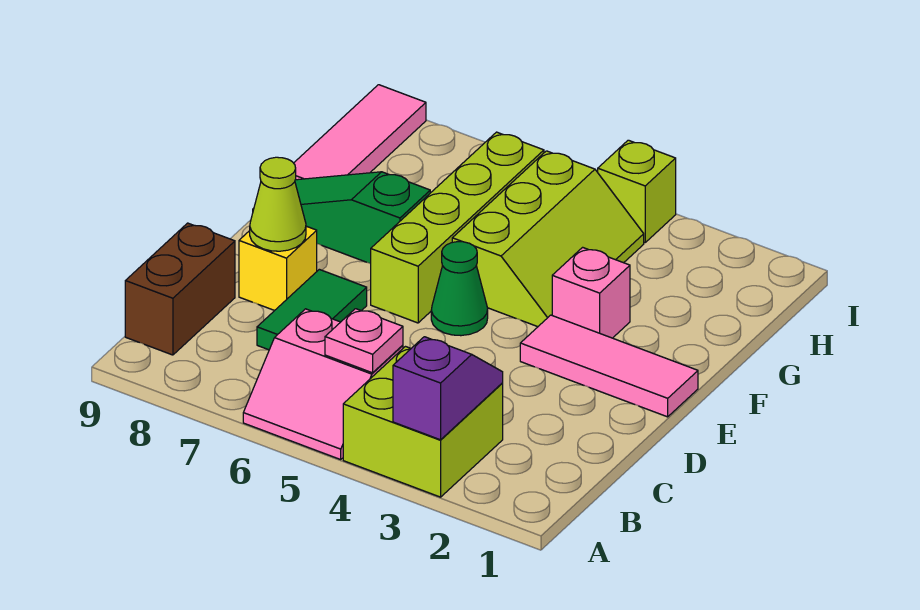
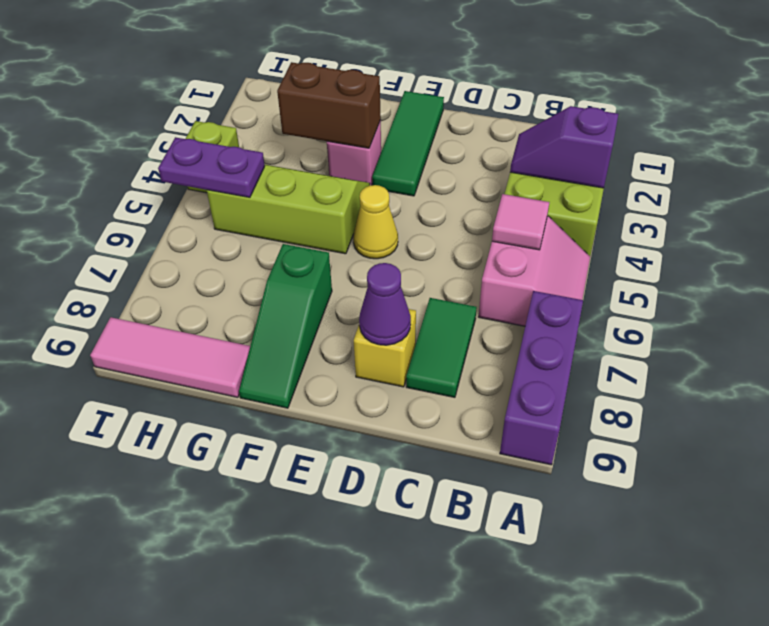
none -> purple brick A7:A9 level 1
pink plate B5 level 2 -> pink tile B5 level 2
brown brick B9:C9 level 1 -> brown brick F3:G3 level 2
green tile C7:D7 level 1 -> green tile C7:C8 level 1
lime cone D8 level 2 -> purple cone D8 level 2
pink tile E1:E3 level 1 -> green tile E1:E3 level 1
green cone E5 level 1 -> yellow cone E5 level 1
lime brick E6:H6 level 1 -> none
none -> purple plate H5:I5 level 2

